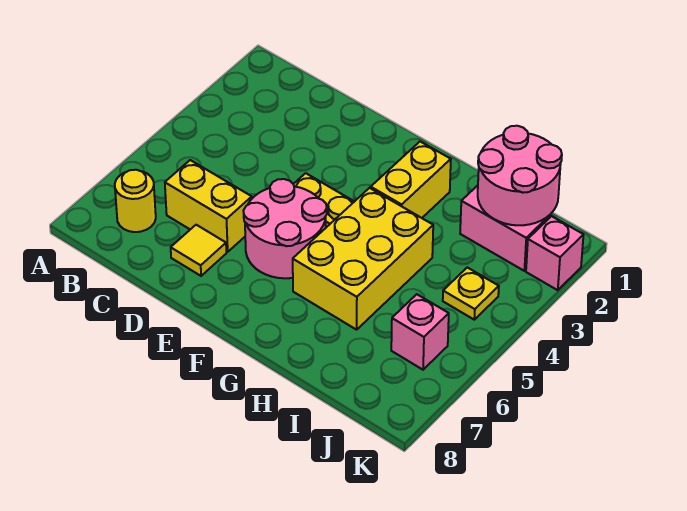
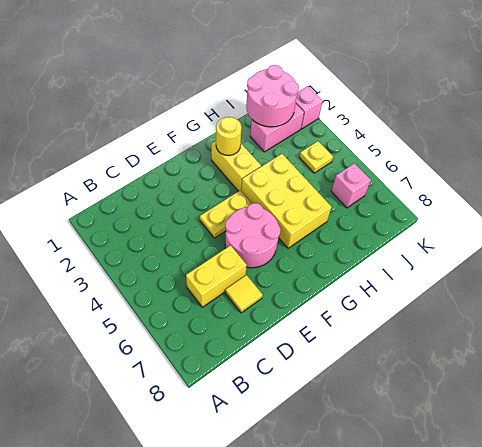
yellow round brick B7 level 1 -> yellow round brick G2 level 2

